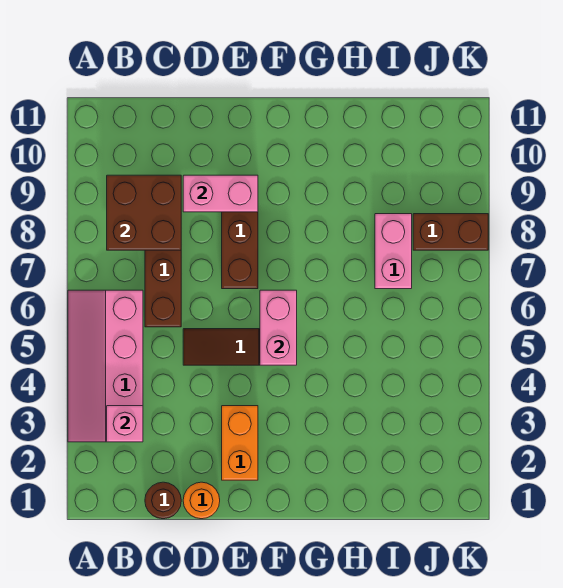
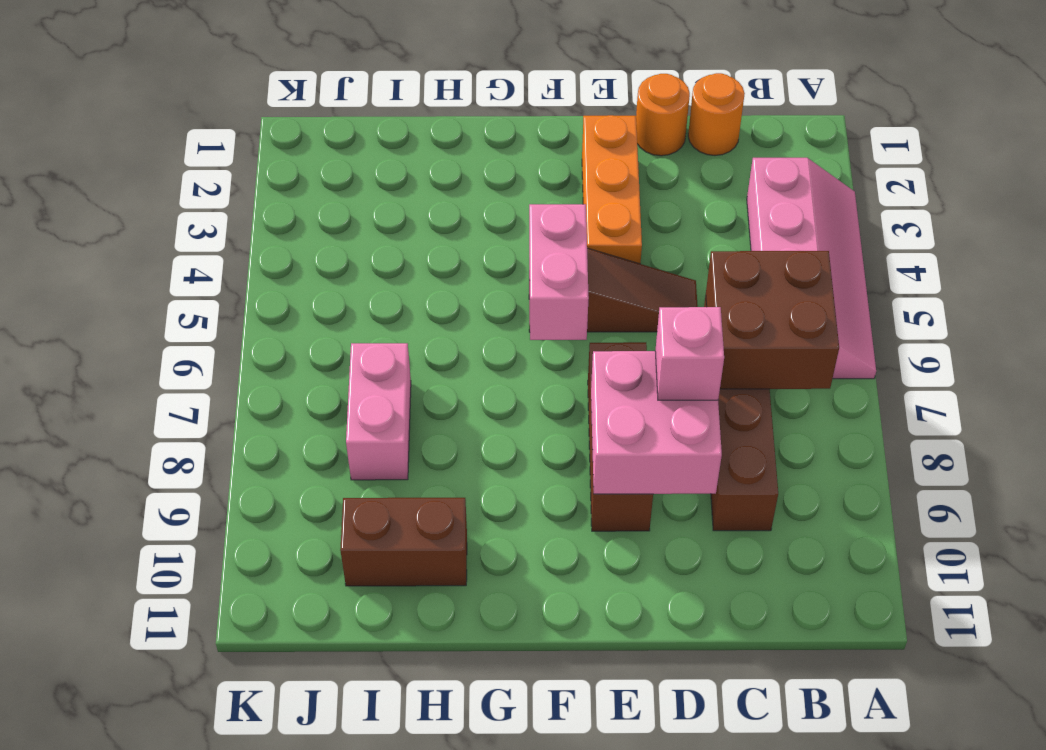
pink brick B3 level 2 -> pink brick D8 level 3
brown brick B8:C9 level 2 -> brown brick B6:C7 level 2
brown round brick C1 level 1 -> orange round brick C1 level 1
pink brick D9:E9 level 2 -> pink brick D8:E9 level 2
orange brick E2:E3 level 1 -> orange brick E2:E4 level 1
brown brick J8:K8 level 1 -> brown brick H10:I10 level 1

